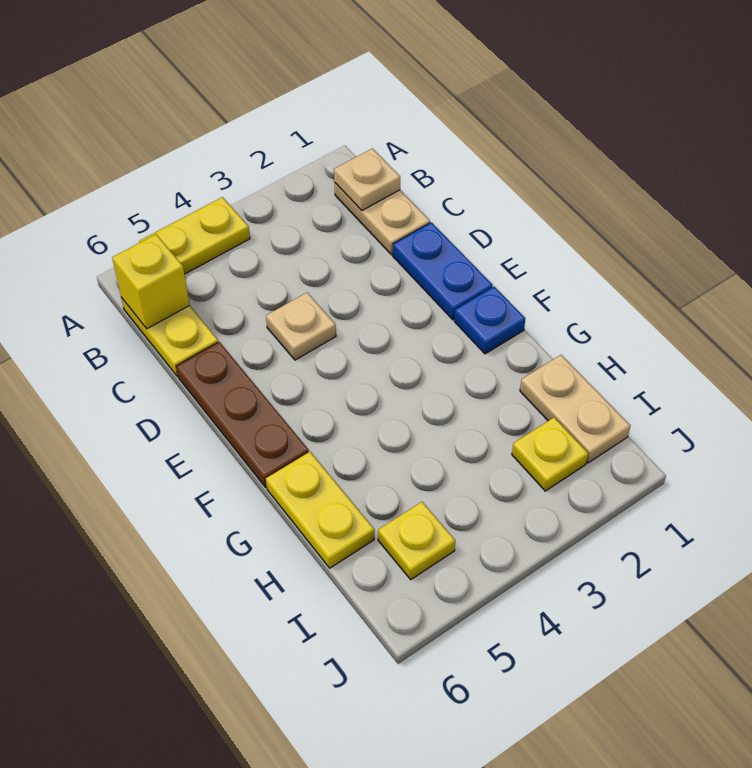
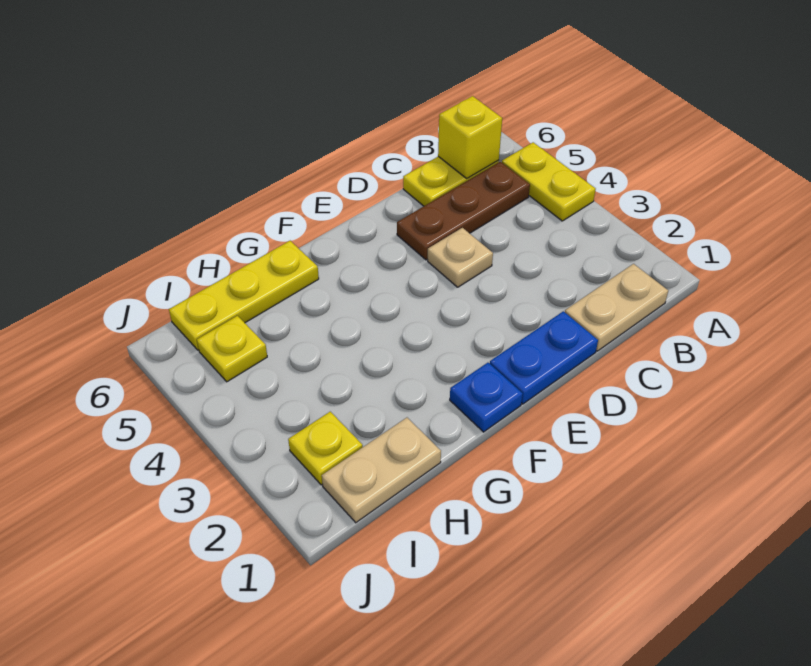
tan plate B1 level 2 -> none
brown plate D6:F6 level 1 -> brown plate B5:D5 level 1
yellow plate G6:H6 level 1 -> yellow plate G6:I6 level 1

